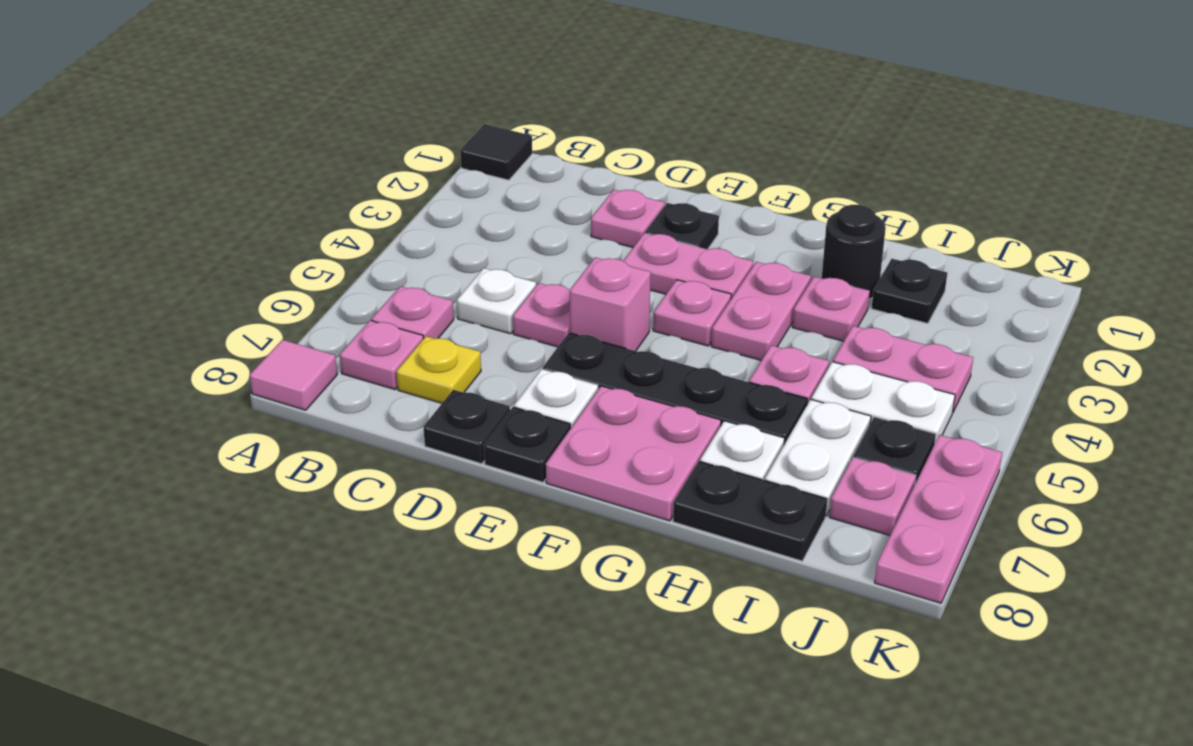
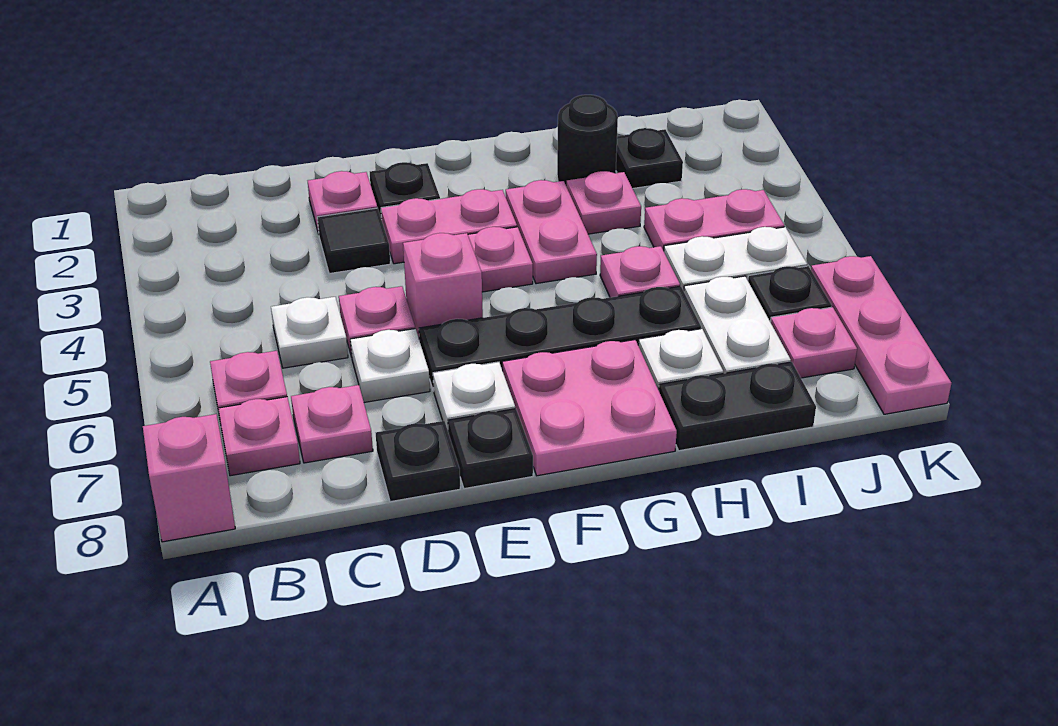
black tile A1 level 1 -> black tile D3 level 1
pink tile A8 level 1 -> pink brick A8 level 1
yellow plate C7 level 1 -> pink plate C7 level 1
none -> white plate D6 level 1

